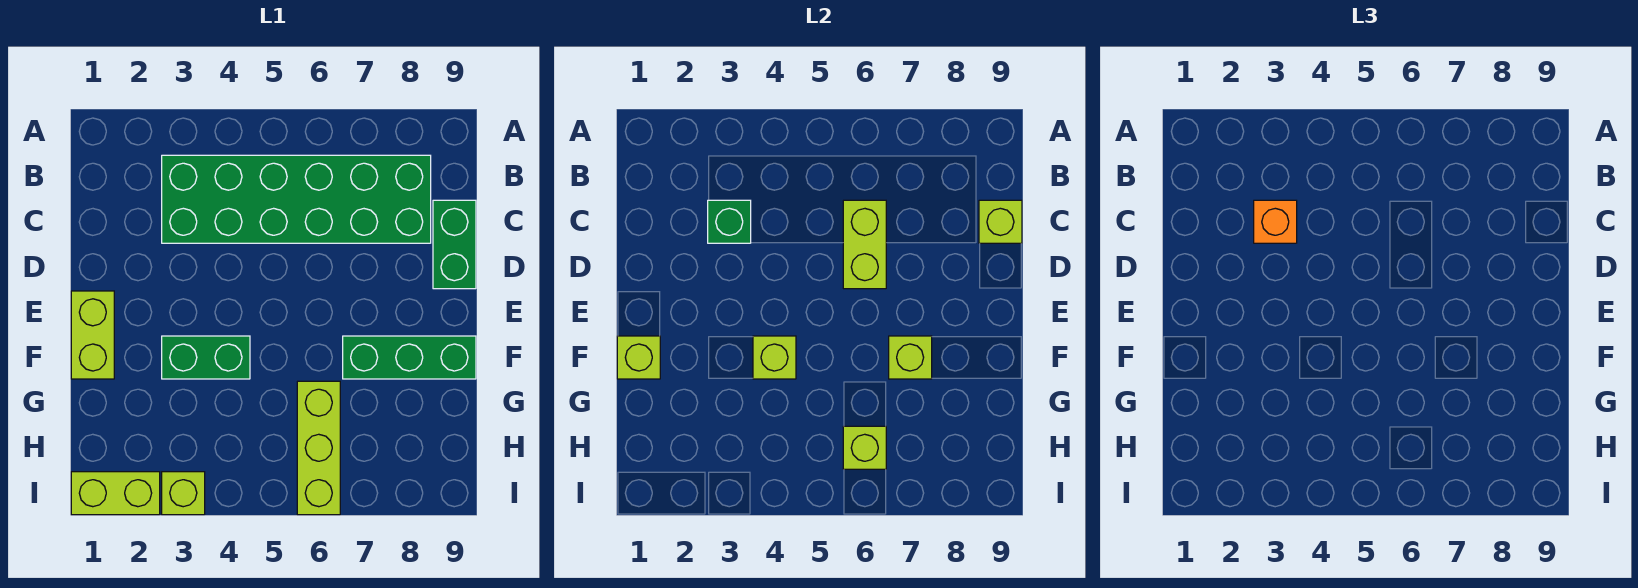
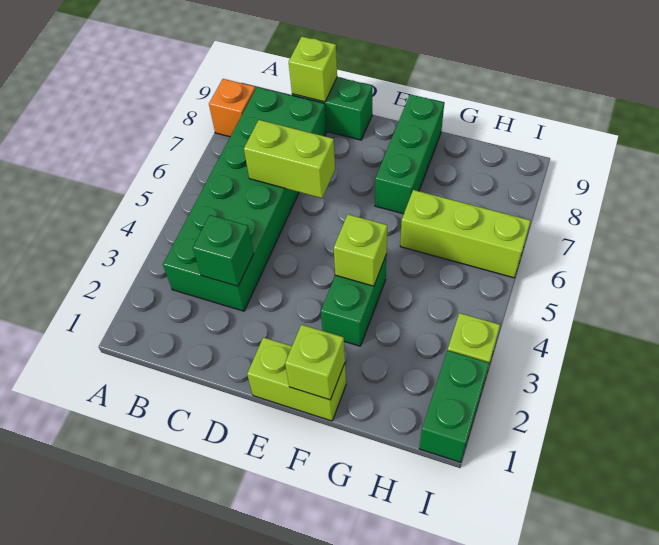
orange brick C3 level 3 -> orange brick A8 level 1
lime brick F7 level 2 -> none
lime brick H6 level 2 -> none
lime brick I1:I2 level 1 -> green brick I1:I2 level 1

